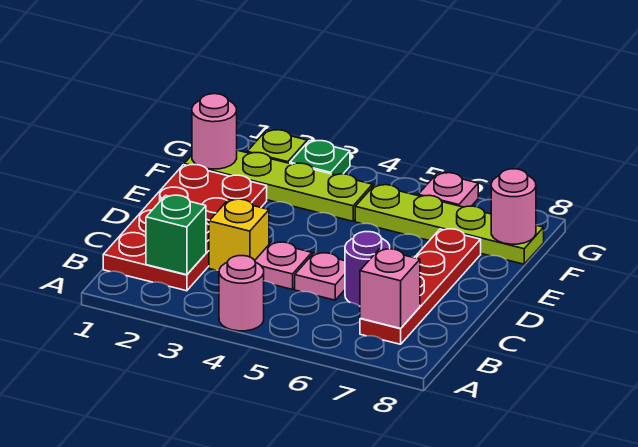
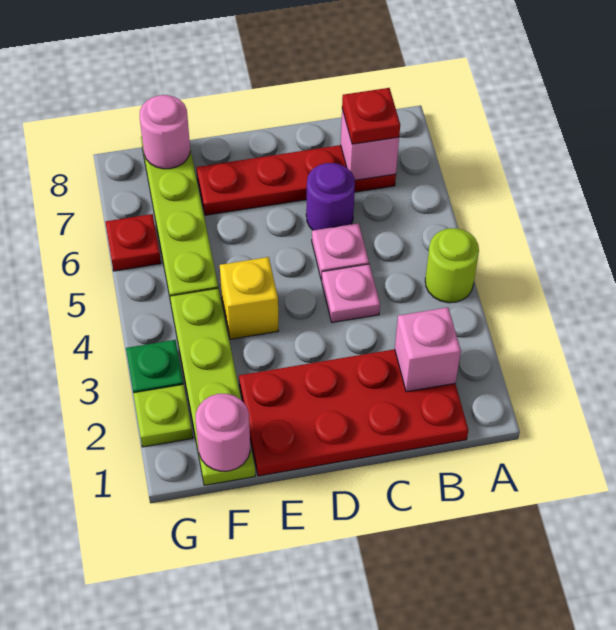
pink round brick A4 level 1 -> lime round brick A4 level 1
green brick B2 level 2 -> pink brick B2 level 2
none -> red plate B7 level 3
yellow brick C3 level 1 -> yellow brick E4 level 1
pink plate G6 level 1 -> red plate G6 level 1

